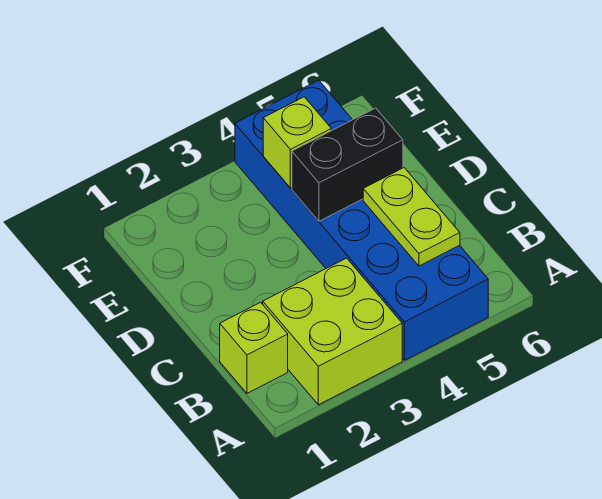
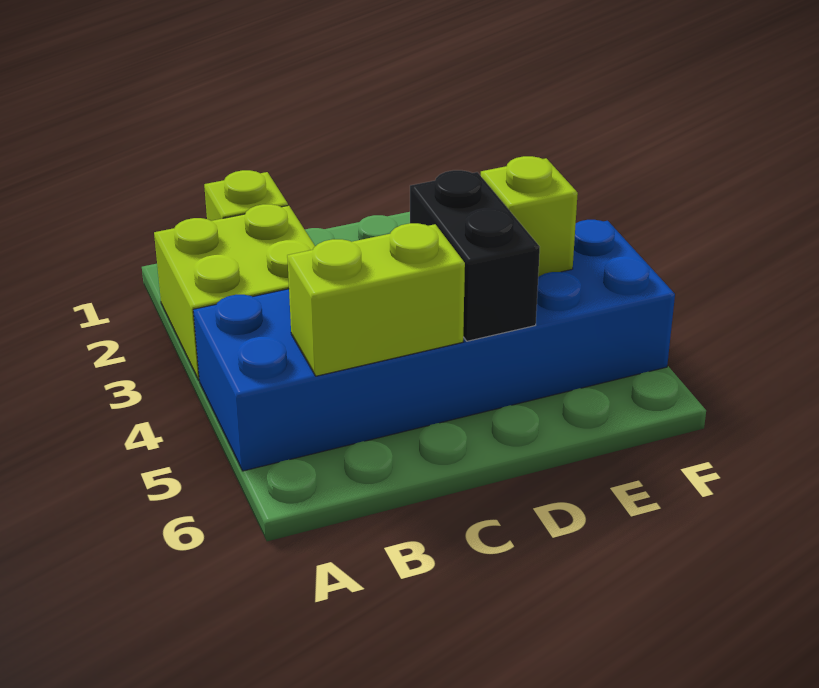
lime plate B5:C5 level 2 -> lime brick B5:C5 level 2

